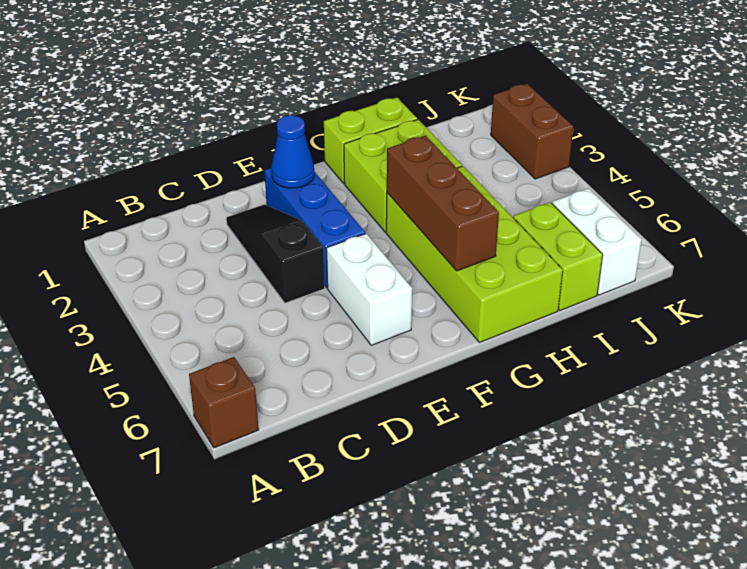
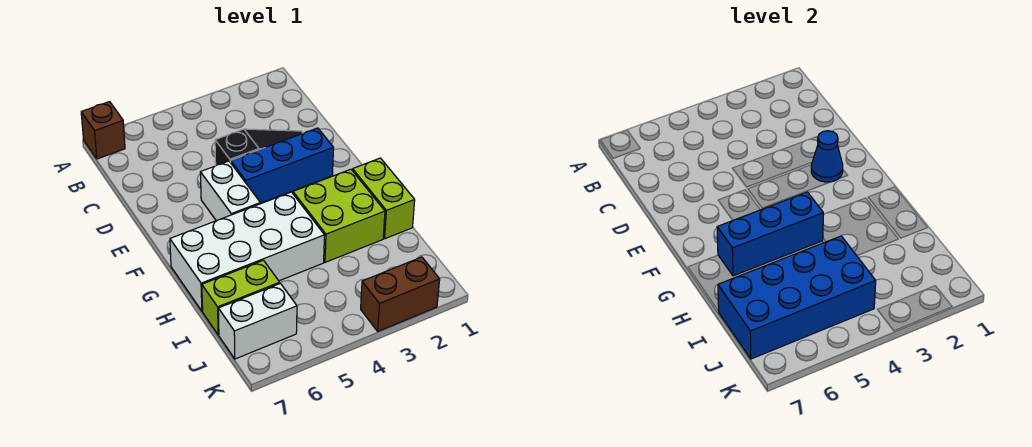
white brick E5:E6 level 1 -> white brick E5:F5 level 1
lime brick G4:H7 level 1 -> white brick G4:H7 level 1
brown brick G4:G6 level 2 -> blue brick G4:G6 level 2
none -> blue brick I4:J7 level 2

